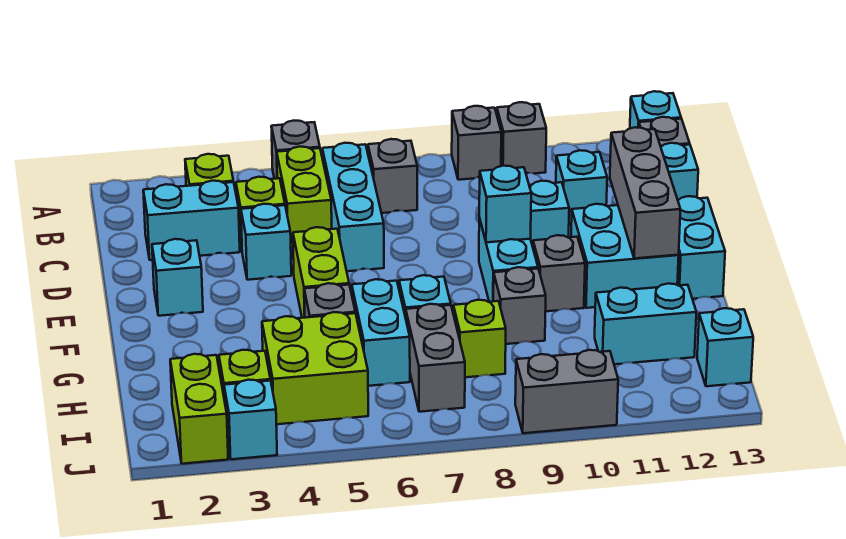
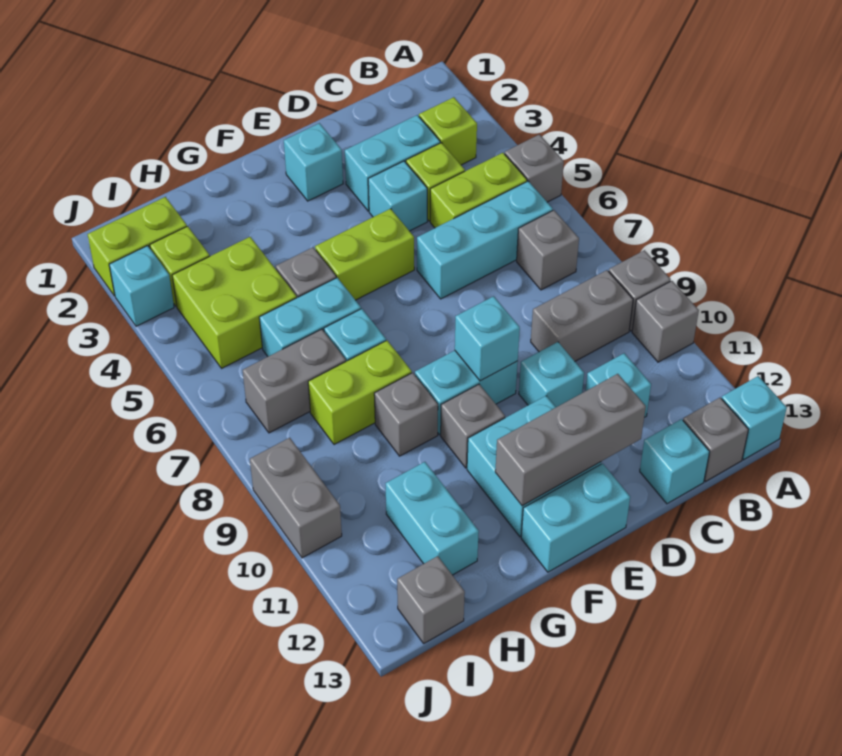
none -> grey brick B9:C9 level 1
cyan brick C2:C3 level 1 -> cyan brick C3:D3 level 1
lime brick H8 level 1 -> lime brick G8:H8 level 1
cyan brick I13 level 1 -> grey brick I13 level 1

